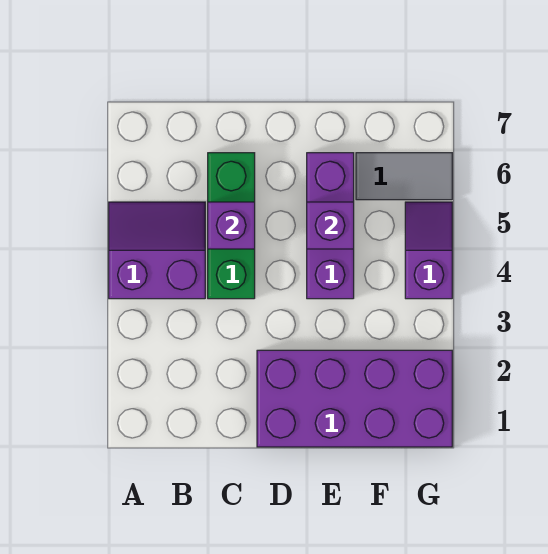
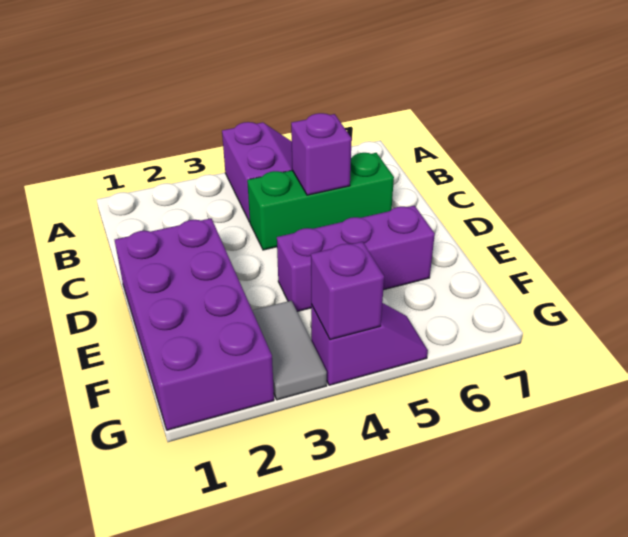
purple brick E5 level 2 -> purple brick G4 level 2
grey tile F6:G6 level 1 -> grey tile F3:G3 level 1

